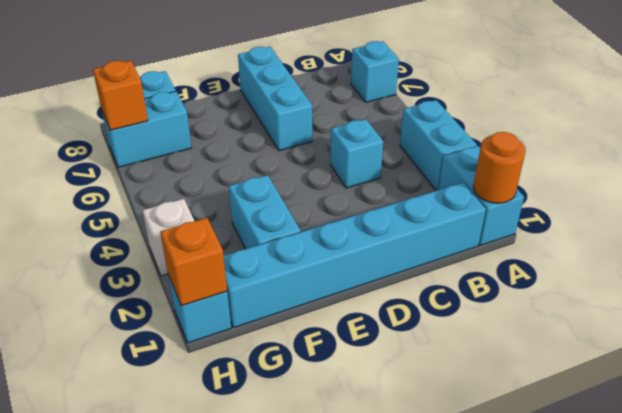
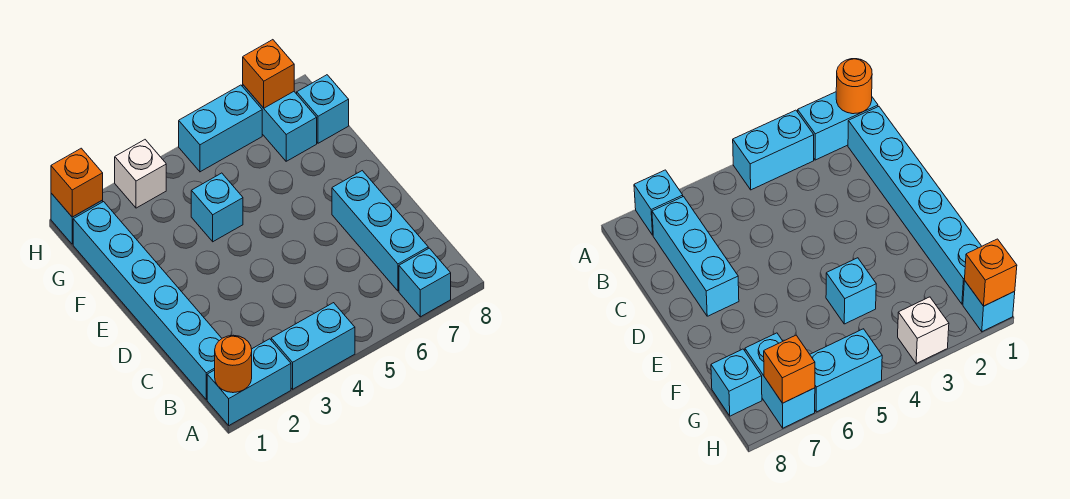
cyan brick C4 level 1 -> cyan brick F4 level 1
cyan brick D6:D8 level 1 -> cyan brick B7:D7 level 1
cyan brick F2:F3 level 1 -> cyan brick H5:H6 level 1

